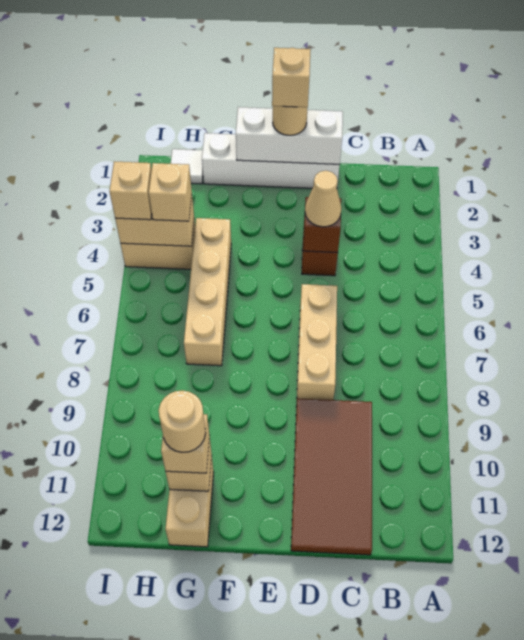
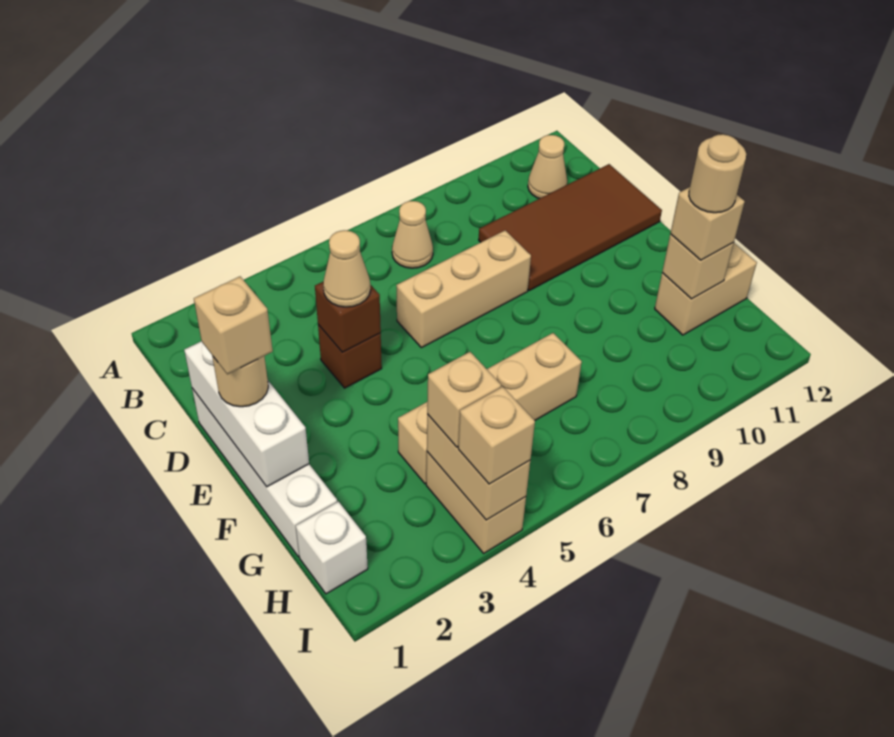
none -> tan cone B7 level 1
none -> tan cone B11 level 1
white tile H1 level 1 -> white brick H1 level 1

